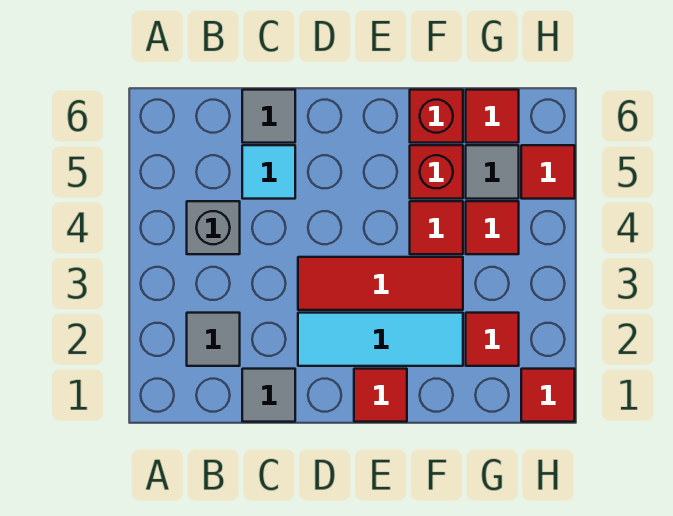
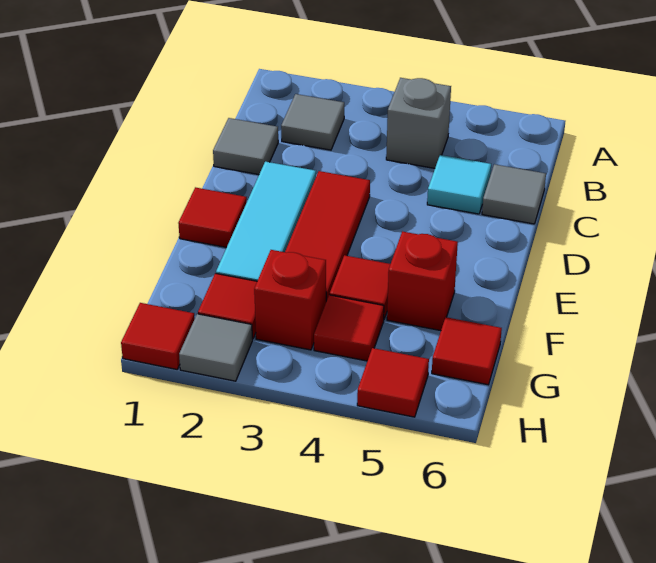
red brick F6 level 1 -> red brick G3 level 1
grey tile G5 level 1 -> grey tile H2 level 1

